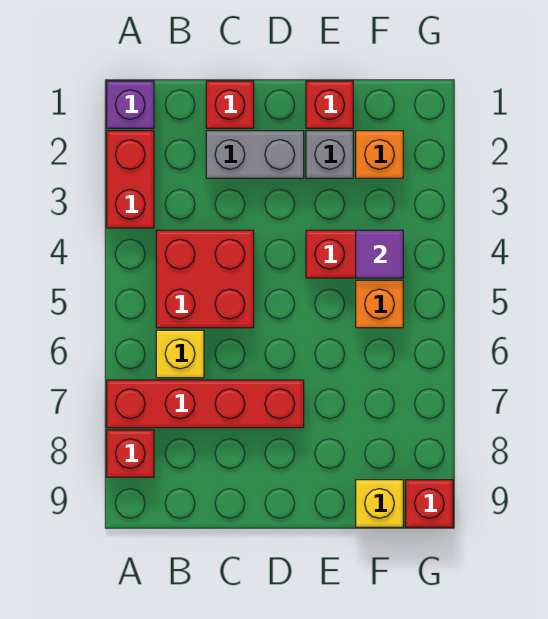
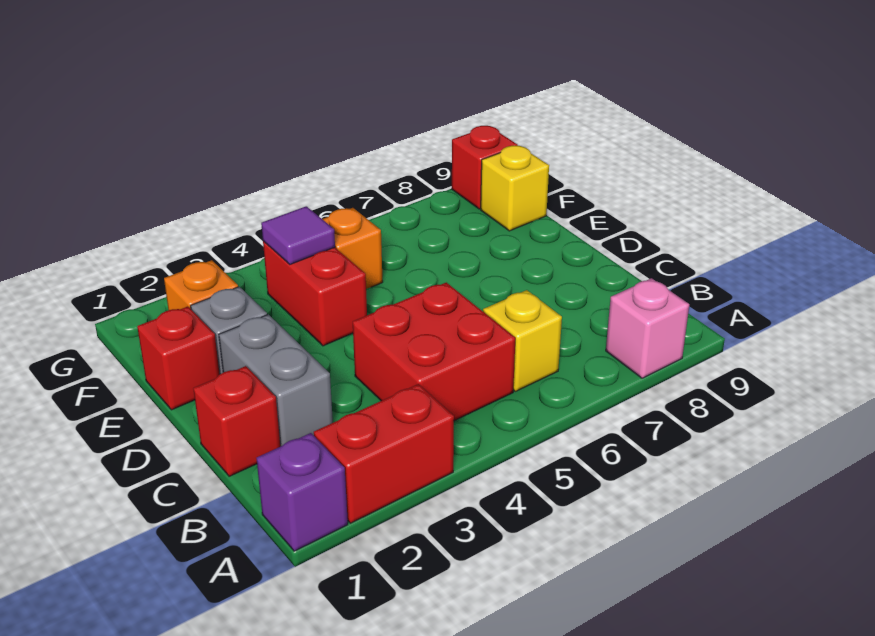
red brick A7:D7 level 1 -> none
red brick A8 level 1 -> pink brick A8 level 1

